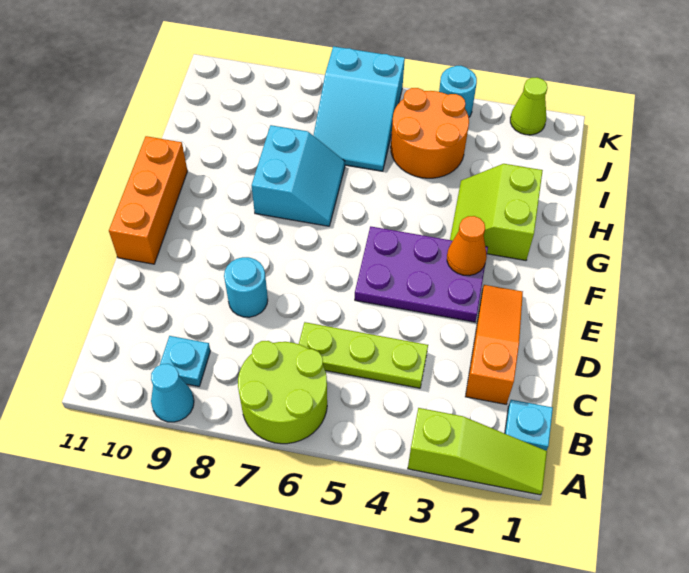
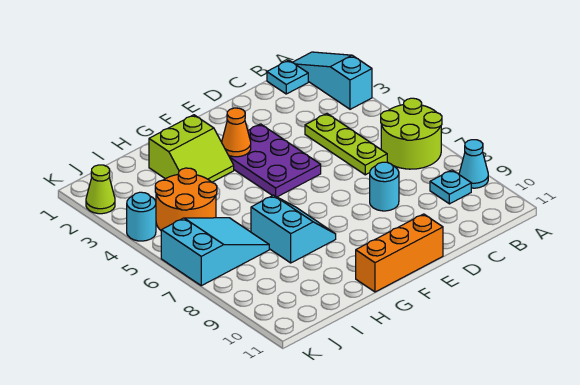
lime slope A1:A3 level 1 top 3 -> cyan slope A1:A3 level 1 top 3
orange slope C2:E2 level 1 top C -> none
cyan slope G7:H8 level 1 top 8 -> cyan slope G7:H8 level 1 top H

